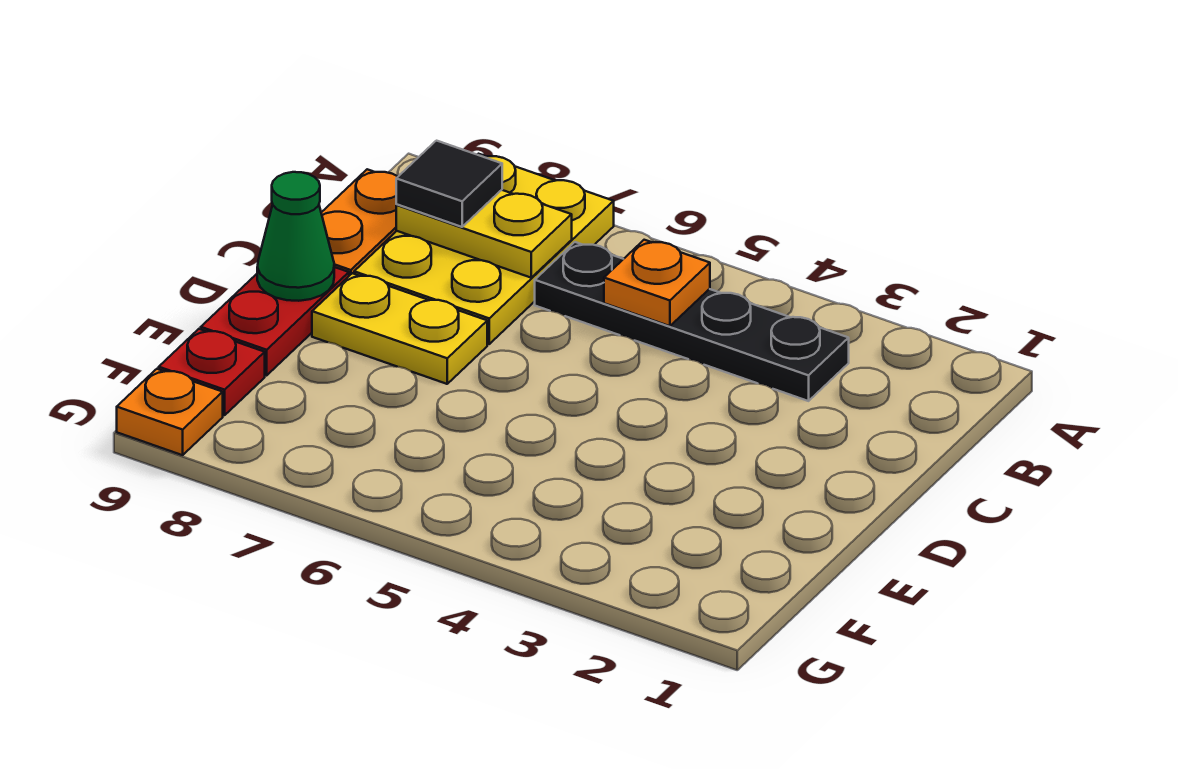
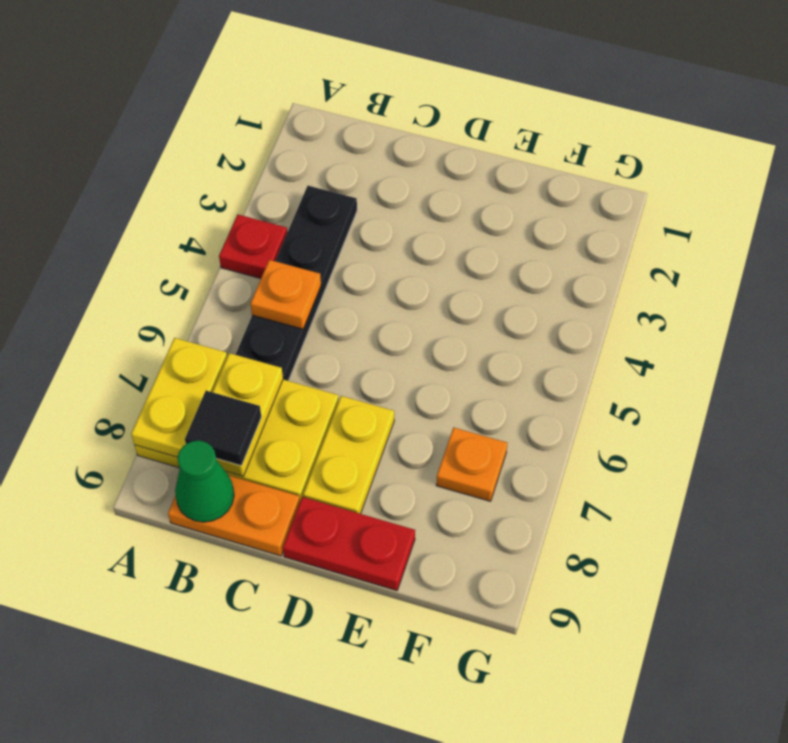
none -> yellow plate A7:A8 level 2
green cone D9 level 2 -> green cone B9 level 2
red plate F9 level 1 -> red plate A4 level 1
orange plate G9 level 1 -> orange plate F7 level 1

